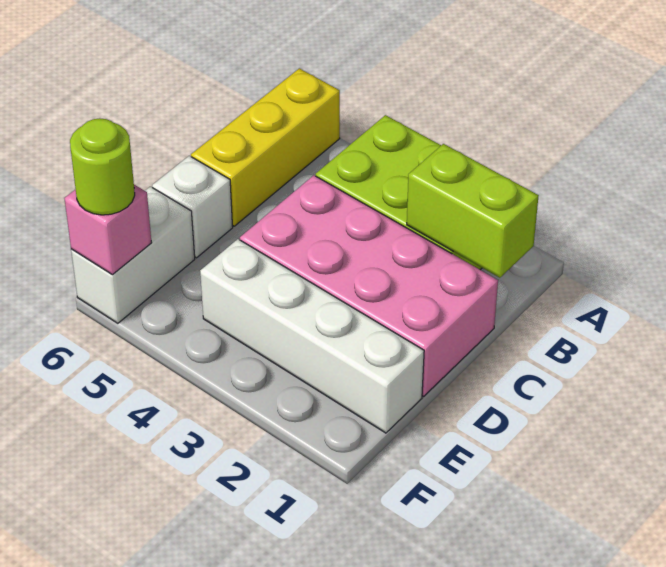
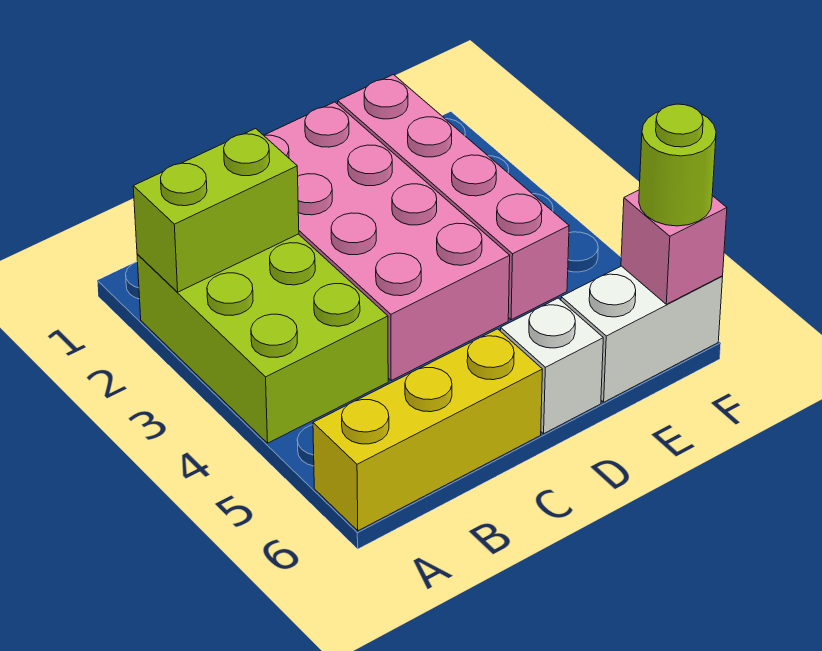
lime brick B1:B2 level 2 -> lime brick A2:B2 level 2
white brick E1:E4 level 1 -> pink brick E1:E4 level 1

